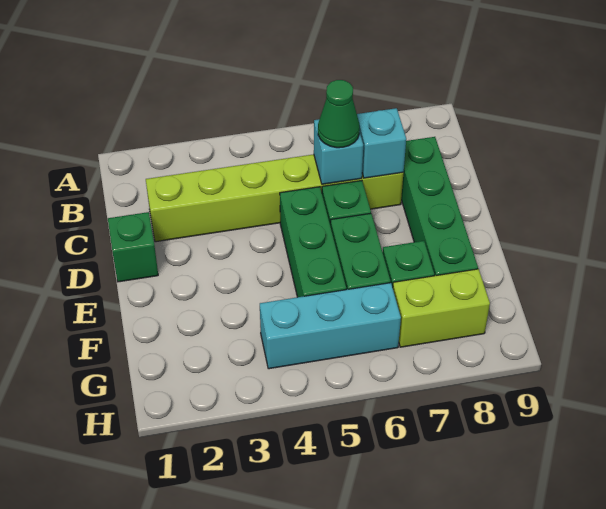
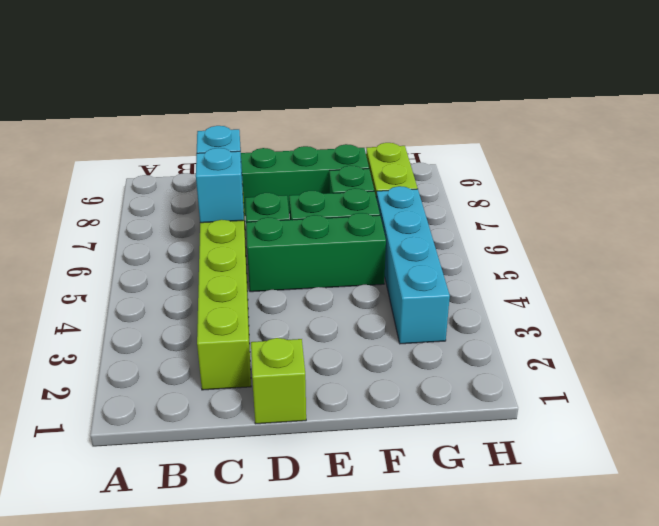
green cone C6 level 3 -> none
green brick D1 level 1 -> lime brick D1 level 1
cyan brick G4:G6 level 1 -> cyan brick G3:G6 level 1

